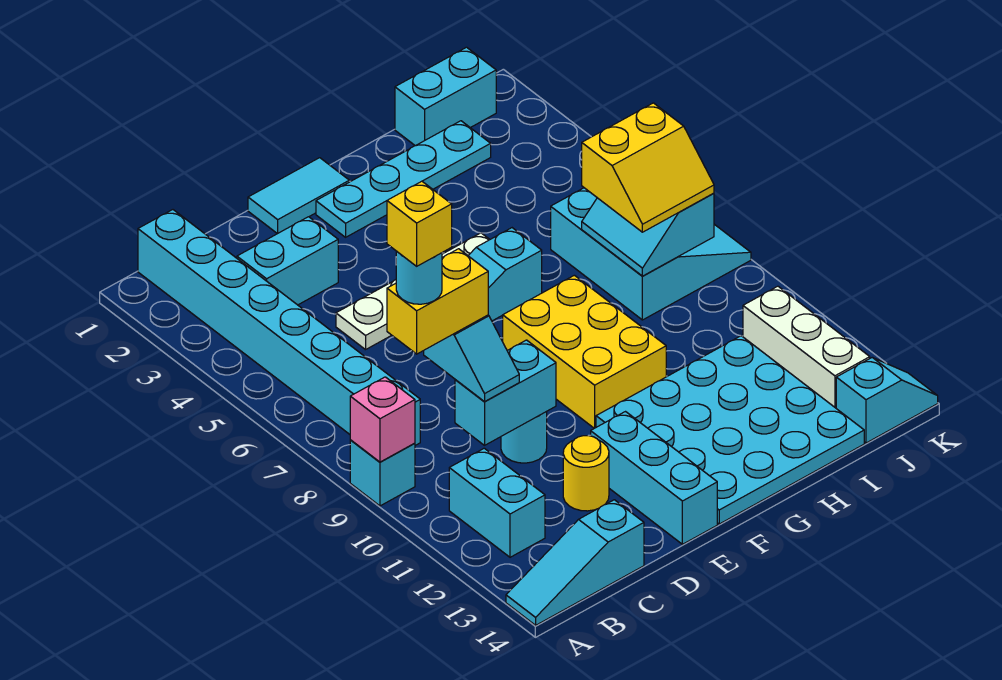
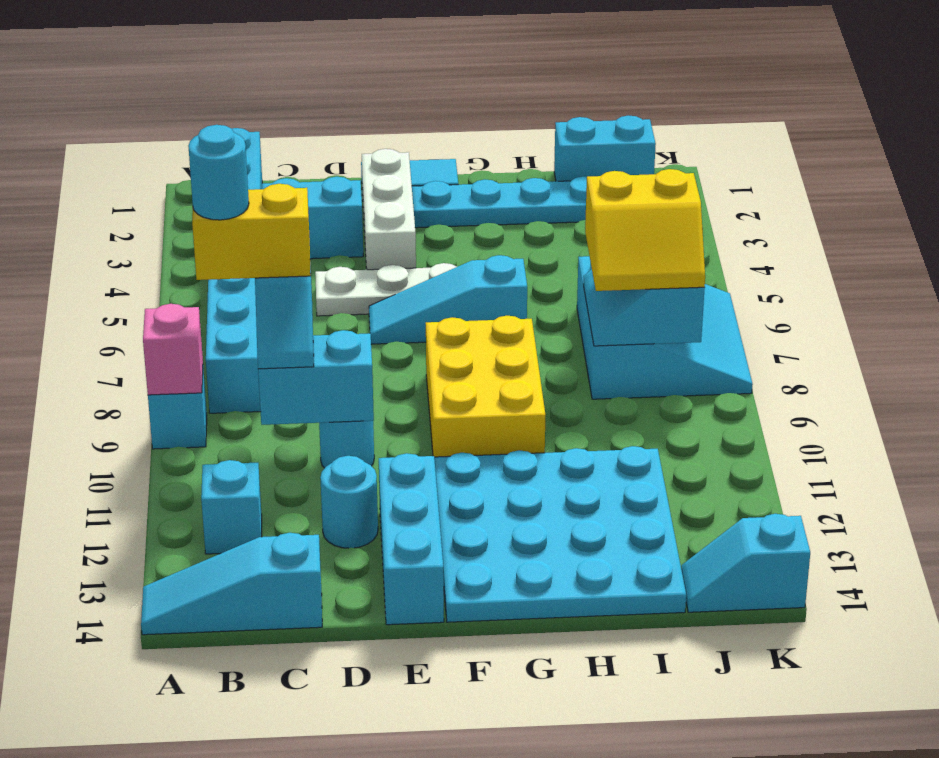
yellow brick B9 level 6 -> none
cyan brick B11:B12 level 1 -> cyan brick B12 level 1
yellow round brick D12 level 1 -> cyan round brick D12 level 1
white brick J11:J13 level 1 -> white brick E2:E4 level 1
cyan slope J14:K14 level 1 top J -> cyan slope J14:K14 level 1 top K

